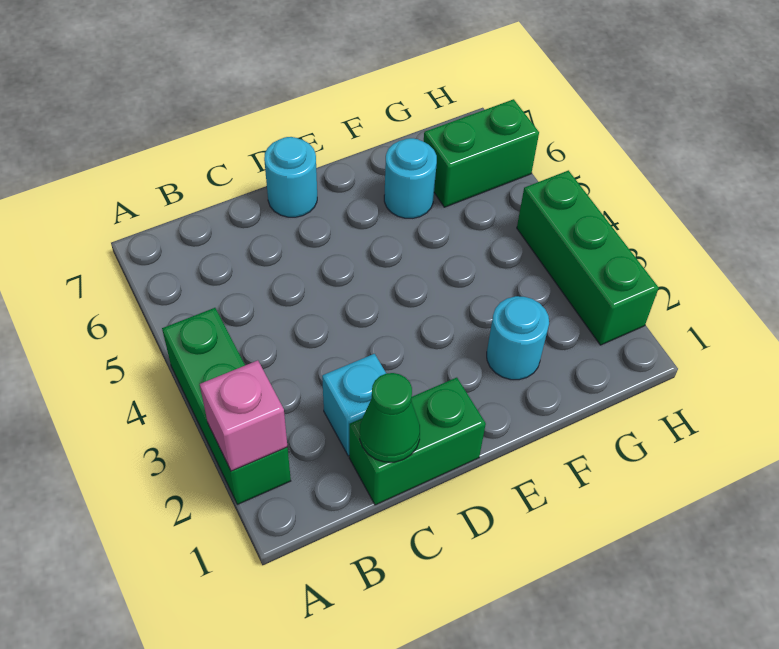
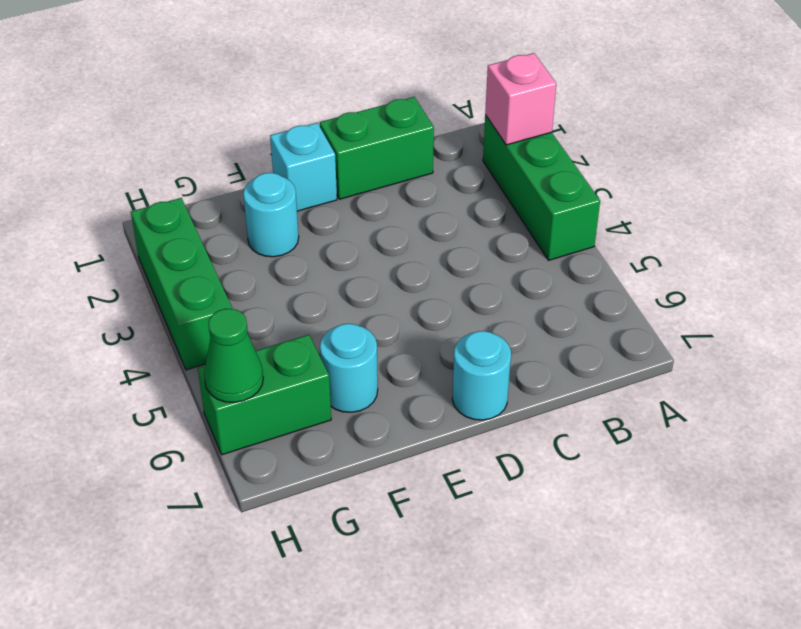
green cone C1 level 2 -> green cone H6 level 2
cyan brick C2 level 1 -> cyan brick E1 level 1

